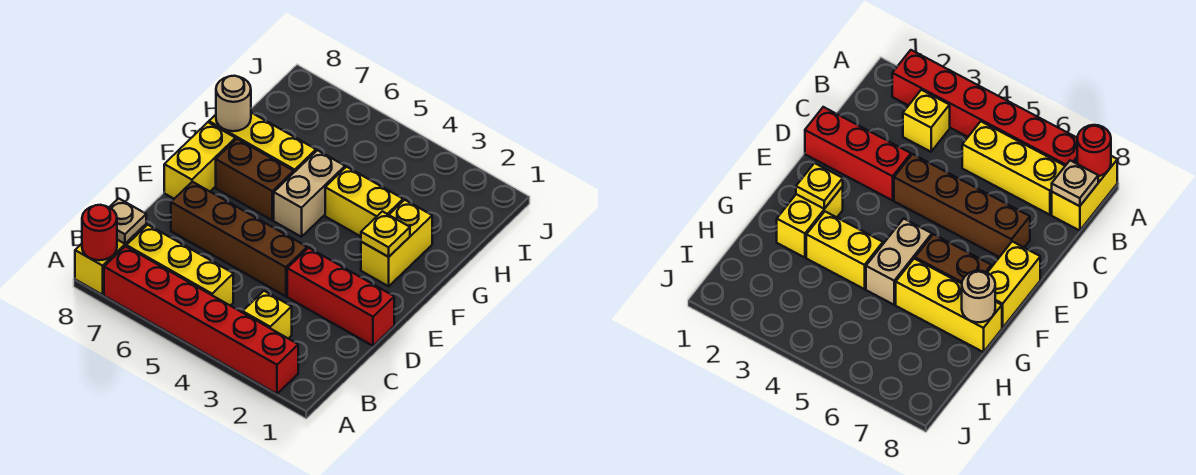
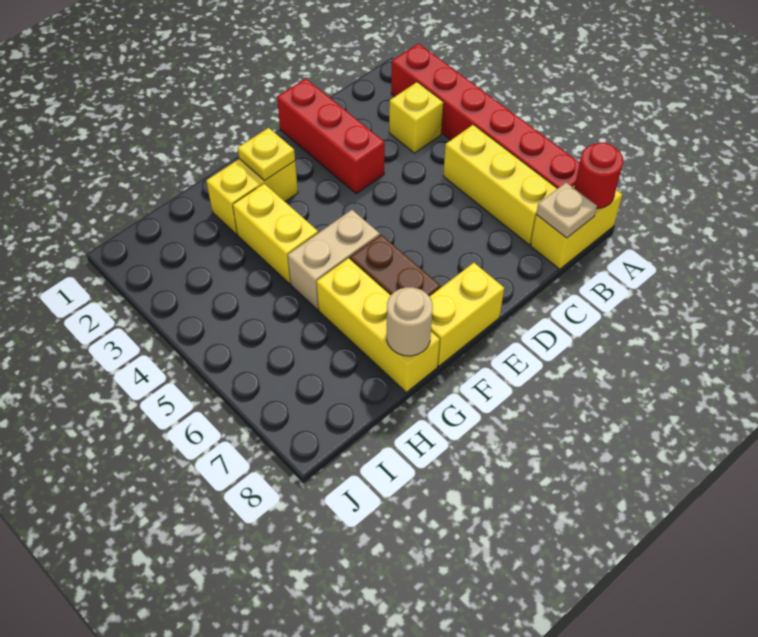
brown brick D4:D7 level 1 -> none

